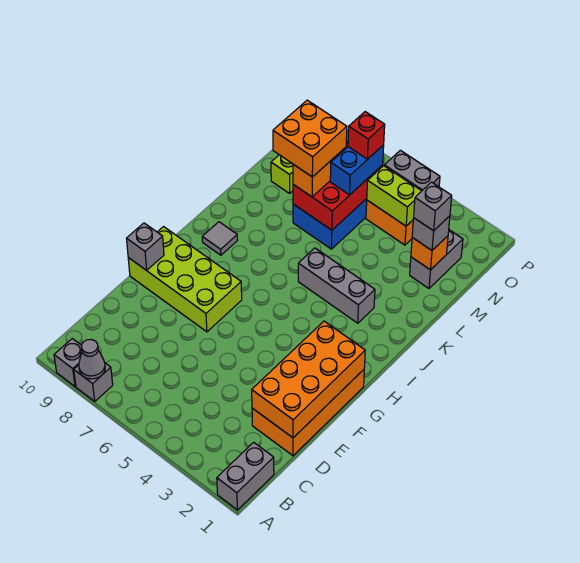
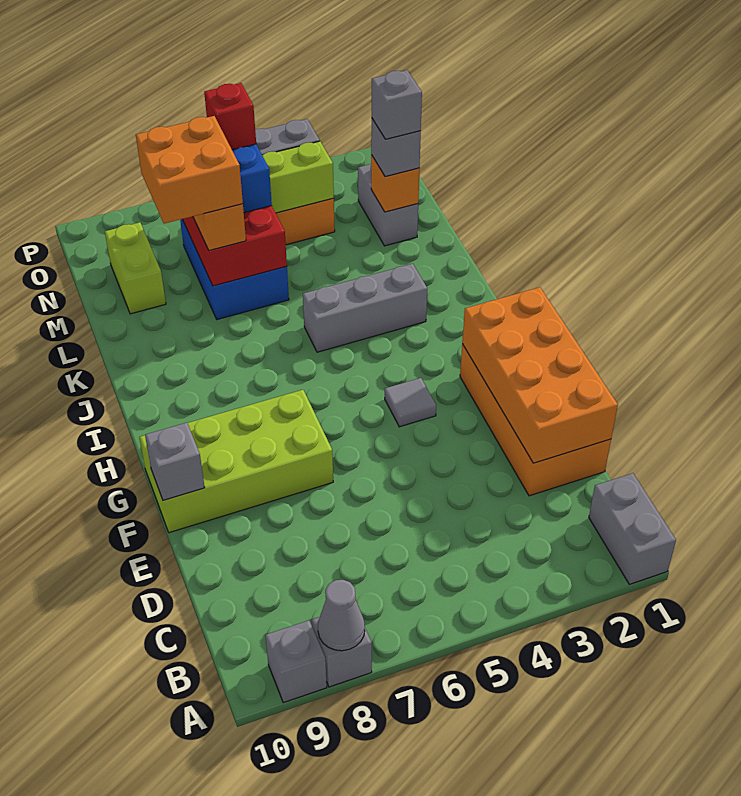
grey tile I9 level 1 -> grey tile G4 level 1

